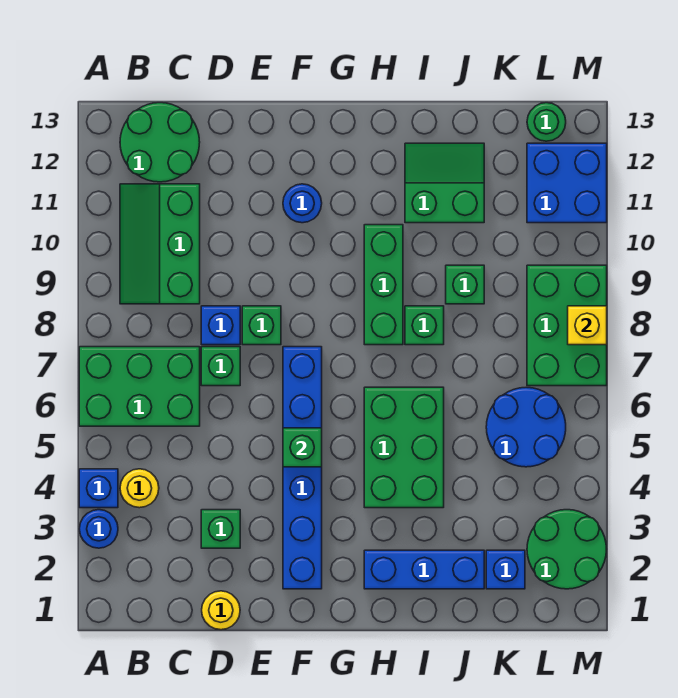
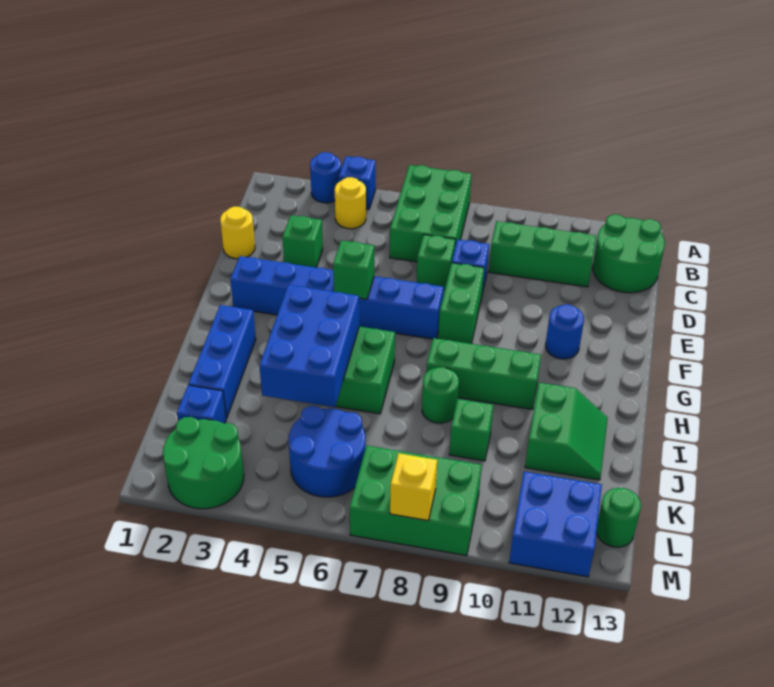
green brick E8 level 1 -> green brick E8:F8 level 1
none -> blue brick H4:J5 level 2
green brick I8 level 1 -> green round brick I8 level 1

